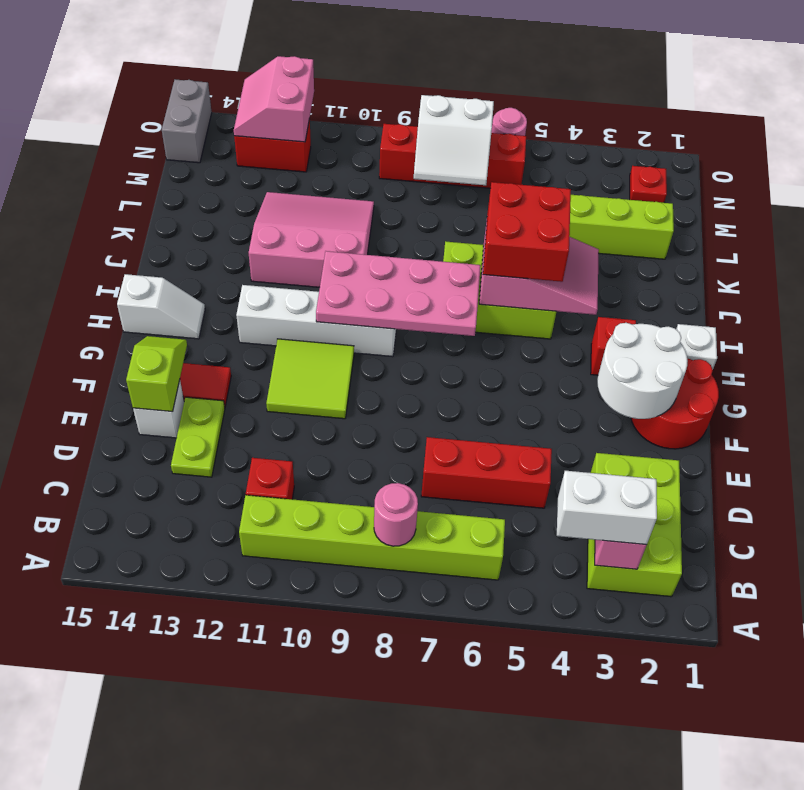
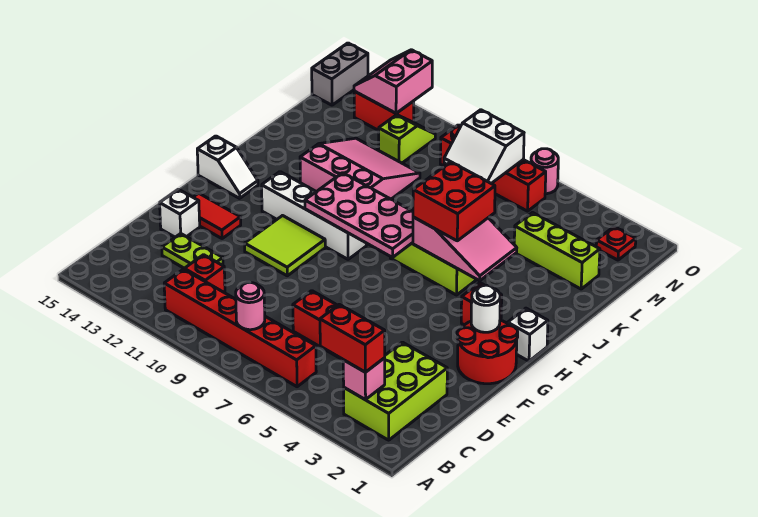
white brick B3:B4 level 3 -> red brick B3:B4 level 3
lime brick B6:B11 level 1 -> red brick B6:B11 level 1
lime plate D13:E13 level 1 -> lime plate D12:D13 level 1
lime slope E14:F14 level 2 top E -> lime slope M11:N11 level 1 top M
white round brick F2:G3 level 2 -> white round brick G2 level 2

